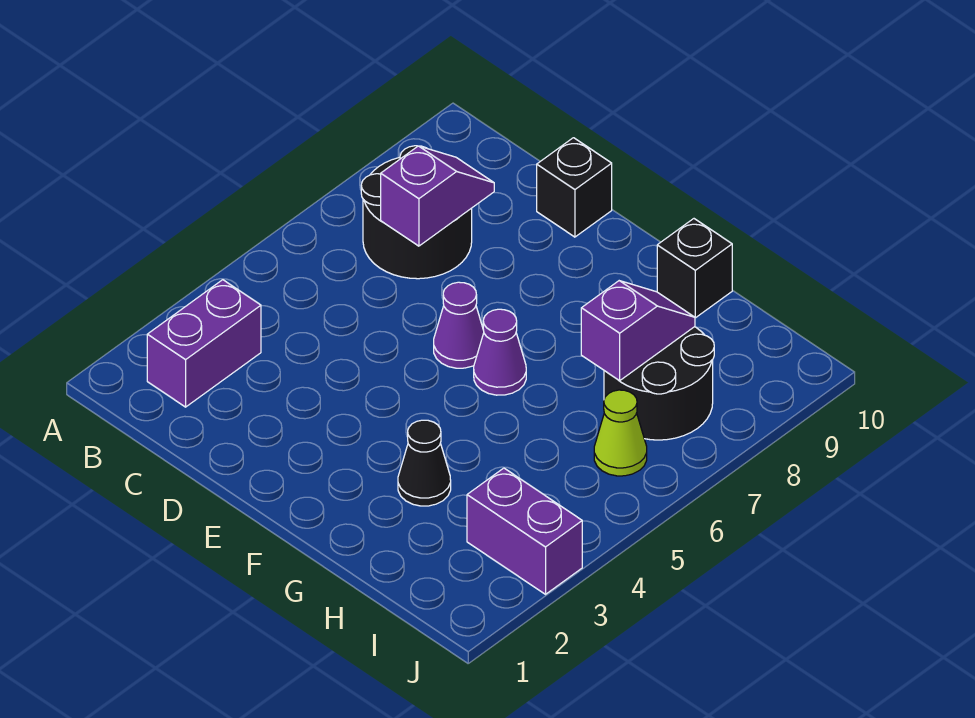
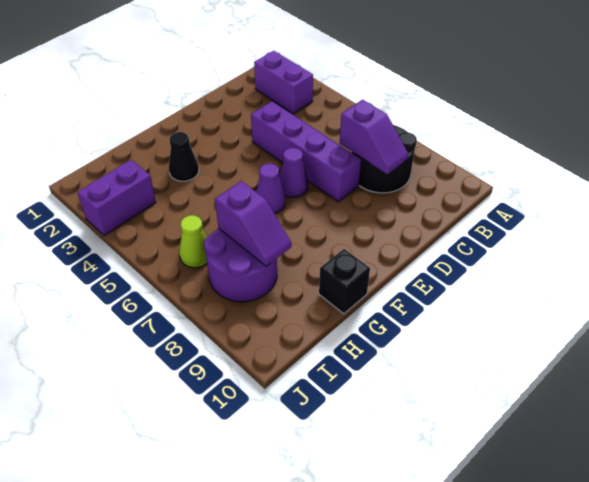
none -> purple brick D4:D7 level 1
black brick D10 level 1 -> none
black round brick H7:I8 level 1 -> purple round brick H7:I8 level 1

